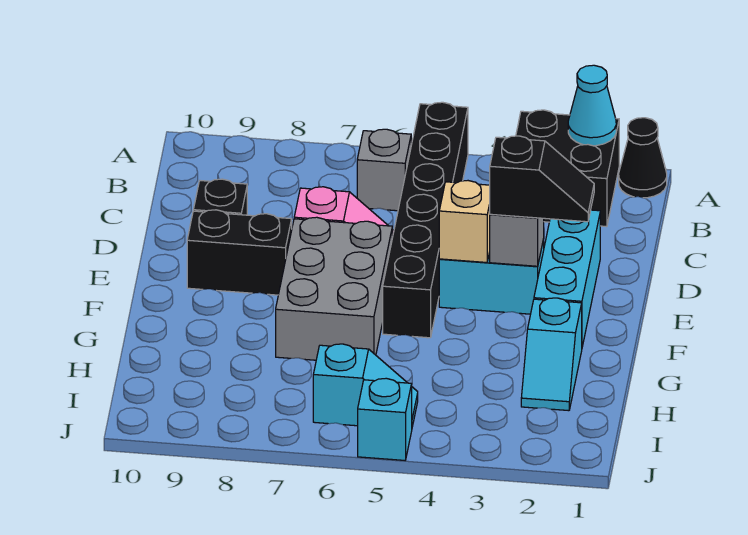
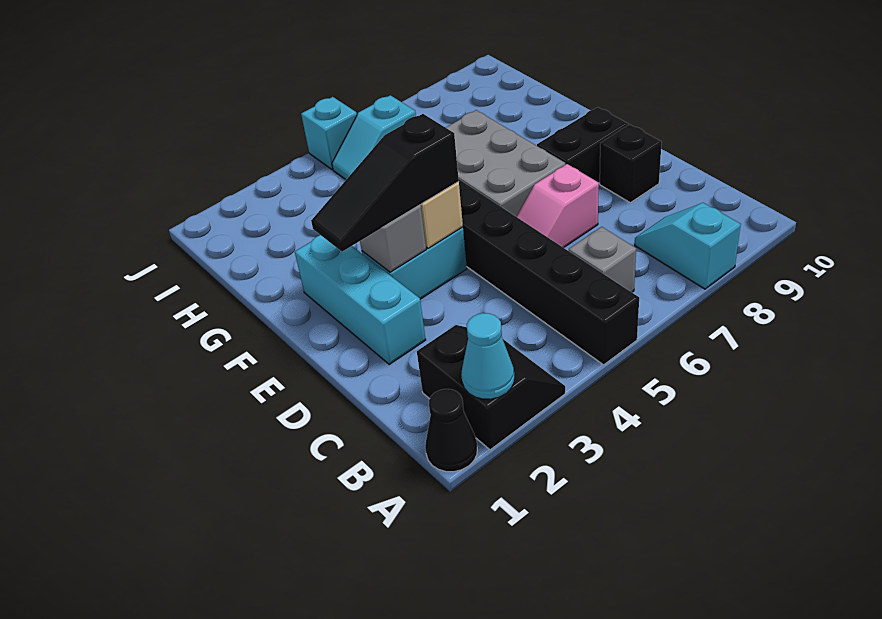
black brick A2:B3 level 1 -> black slope A2:B3 level 1 top 2
black slope E2:E3 level 3 top 3 -> black slope E2:E4 level 3 top 4
cyan slope G2:H2 level 1 top G -> cyan slope A8:B8 level 1 top A

